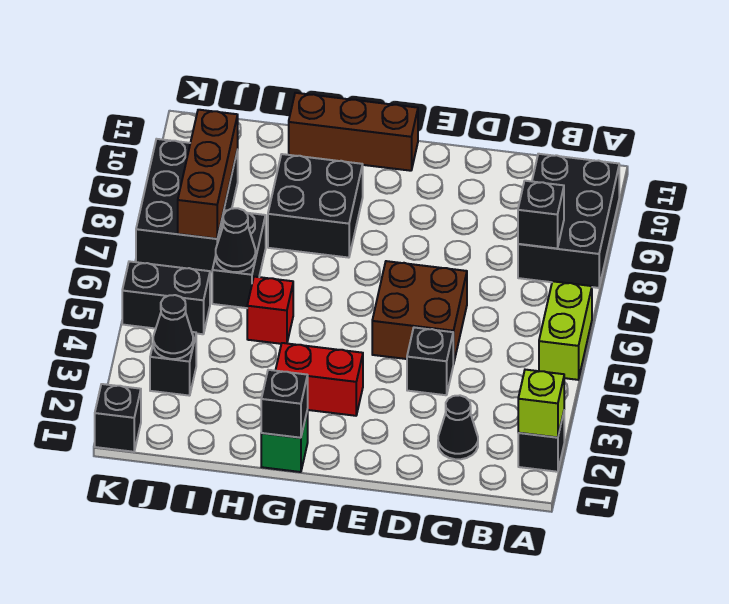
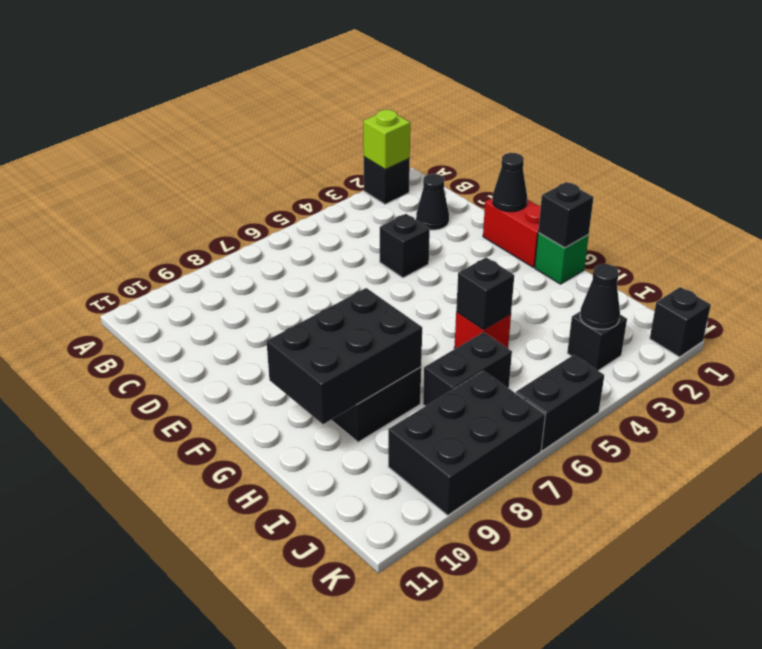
lime brick A5:A6 level 1 -> none
black brick A8:B10 level 1 -> black brick G8:H10 level 2
black brick B8 level 2 -> black brick H5 level 2
brown brick D5:E6 level 1 -> none
red brick F3:G3 level 1 -> red brick E1:F1 level 1
brown brick F11:H11 level 1 -> none
black cone I6 level 2 -> black cone E1 level 2
black brick J5:K5 level 1 -> black brick K5:K6 level 1
brown brick J7:J9 level 2 -> none

